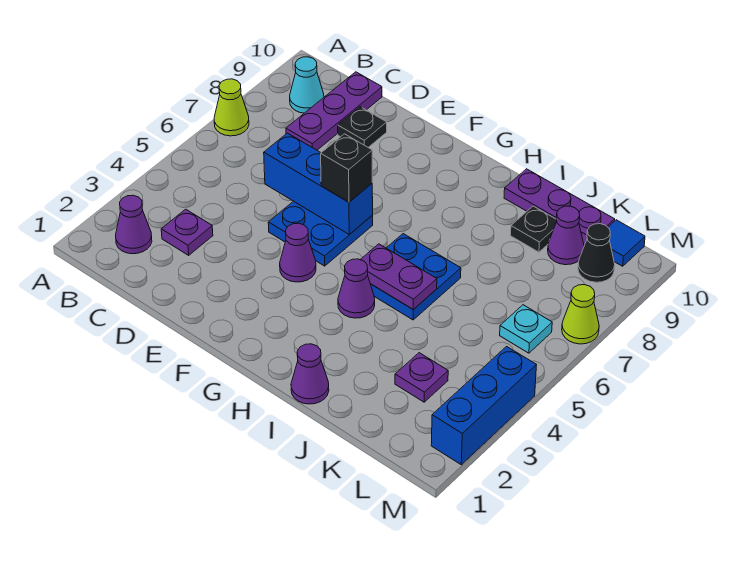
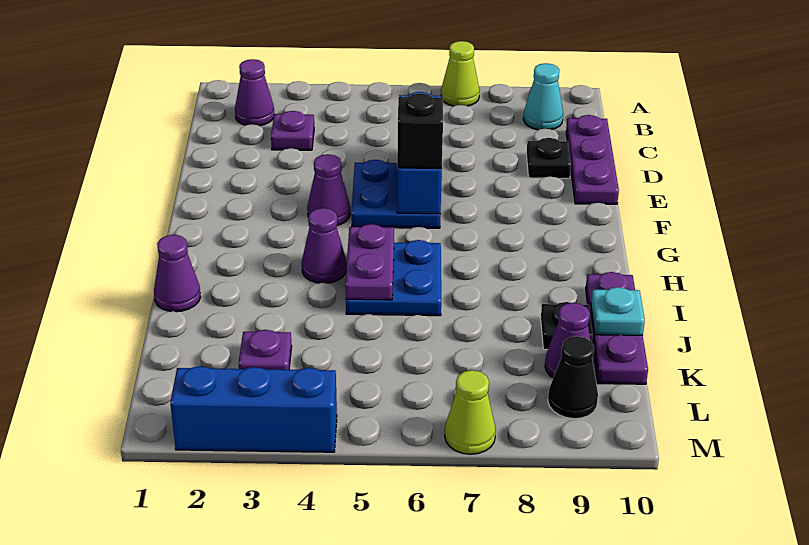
purple plate C8:C10 level 1 -> purple plate C10:E10 level 1
cyan plate L6 level 1 -> cyan plate J10 level 2
blue tile L10 level 1 -> none

